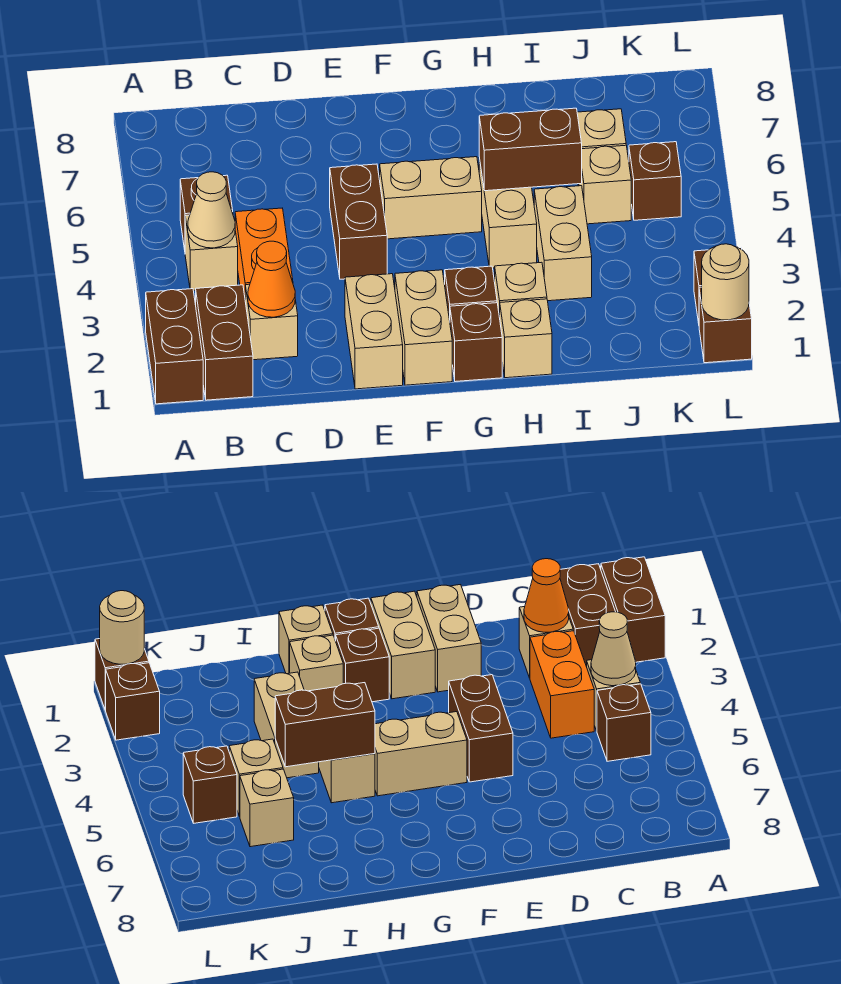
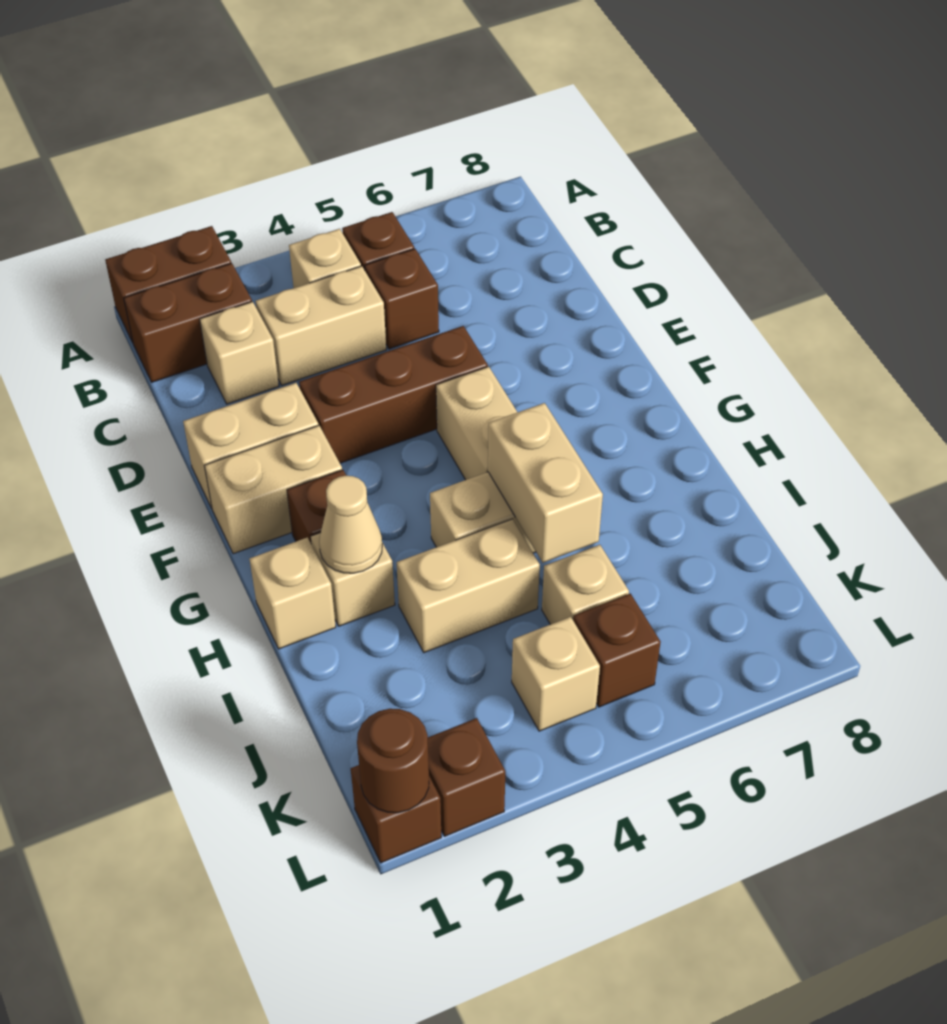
tan cone B4 level 2 -> tan cone H2 level 2
orange cone C2 level 2 -> none
orange brick C3:C4 level 1 -> tan brick C3:C4 level 1
brown brick E4:E5 level 1 -> brown brick E3:E5 level 1
brown brick G1 level 1 -> brown brick C5 level 1
brown brick H5:I5 level 2 -> tan brick H5:I5 level 2
tan brick J6 level 1 -> tan brick K4 level 1
tan round brick L1 level 2 -> brown round brick L1 level 2

